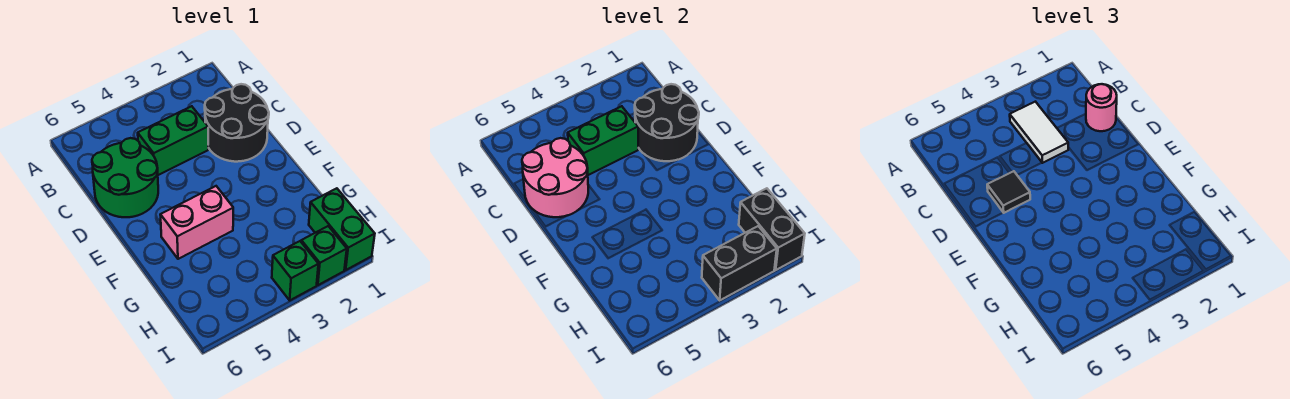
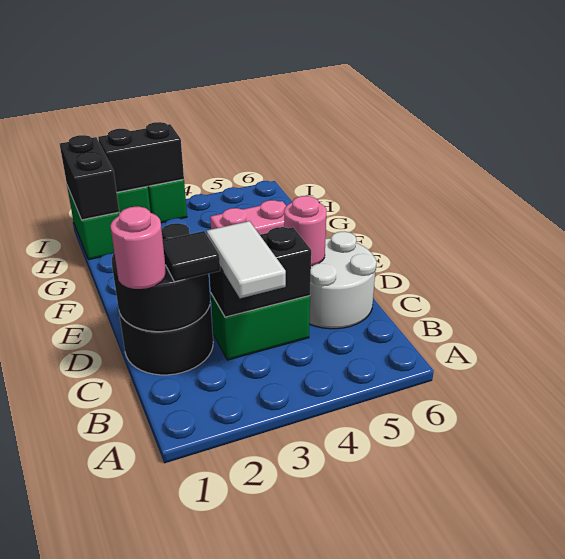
green brick C3:C4 level 2 -> black brick C3:C4 level 2
green round brick C5:D6 level 1 -> white round brick C5:D6 level 1
pink round brick C5:D6 level 2 -> pink round brick D5 level 2
black tile D5 level 3 -> black tile C2 level 3

